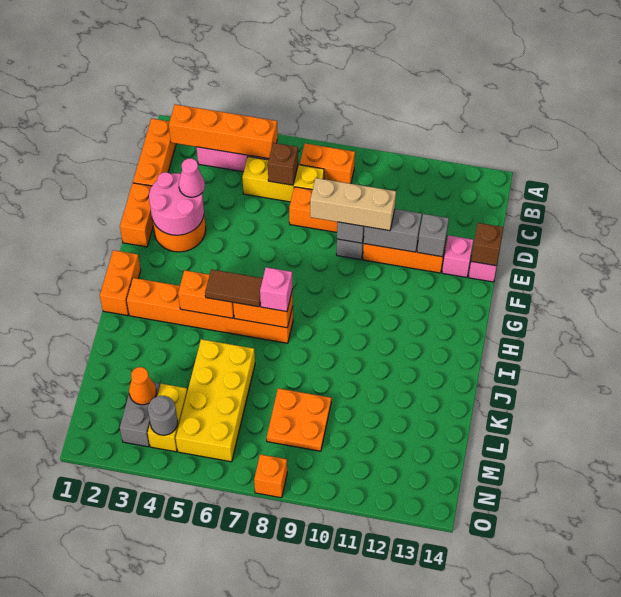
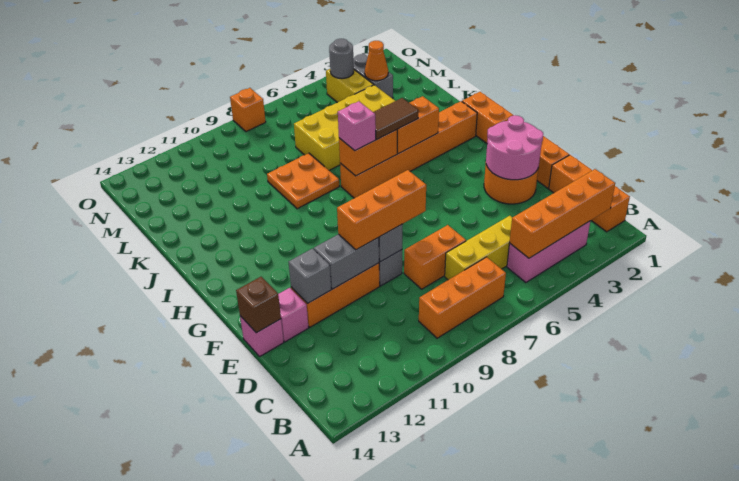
orange brick B7:B8 level 1 -> orange brick B7:B9 level 1
brown brick C6 level 2 -> none
pink cone E3 level 3 -> none
tan brick E8:E10 level 3 -> orange brick E8:E10 level 3
yellow brick K5:N6 level 1 -> yellow brick K4:L7 level 1
orange plate L8:M9 level 1 -> orange plate J8:K9 level 1

